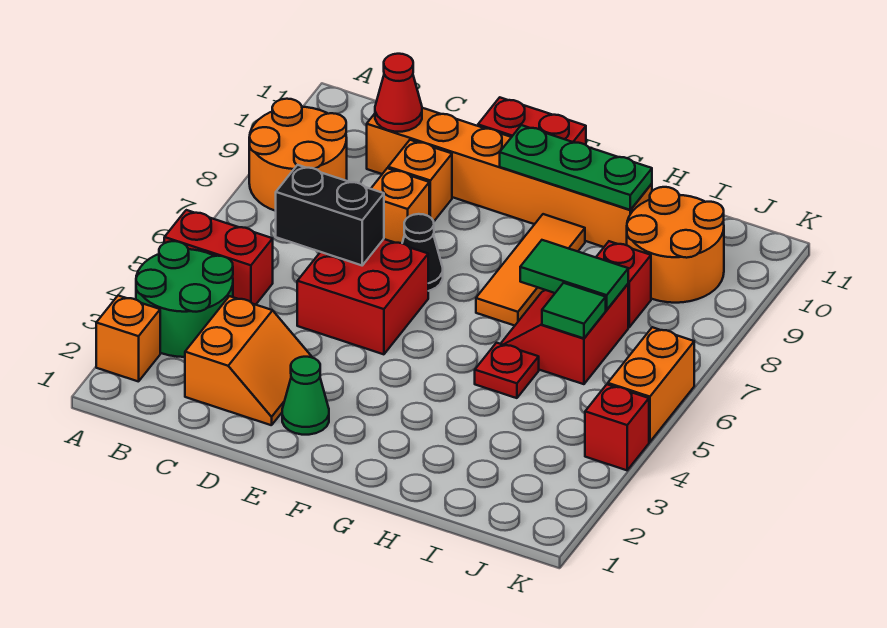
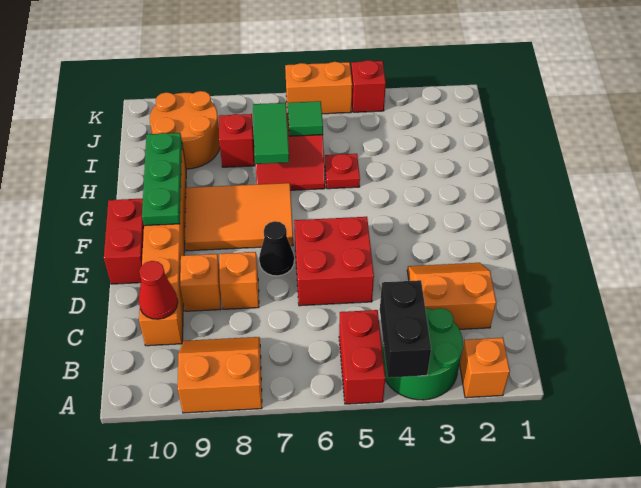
orange round brick A8:B9 level 1 -> orange slope A8:B9 level 1 top A
black brick C6:D6 level 2 -> black brick A4:B4 level 2
green cone E2 level 1 -> none
orange tile G7:G9 level 1 -> orange tile F7:G9 level 1

